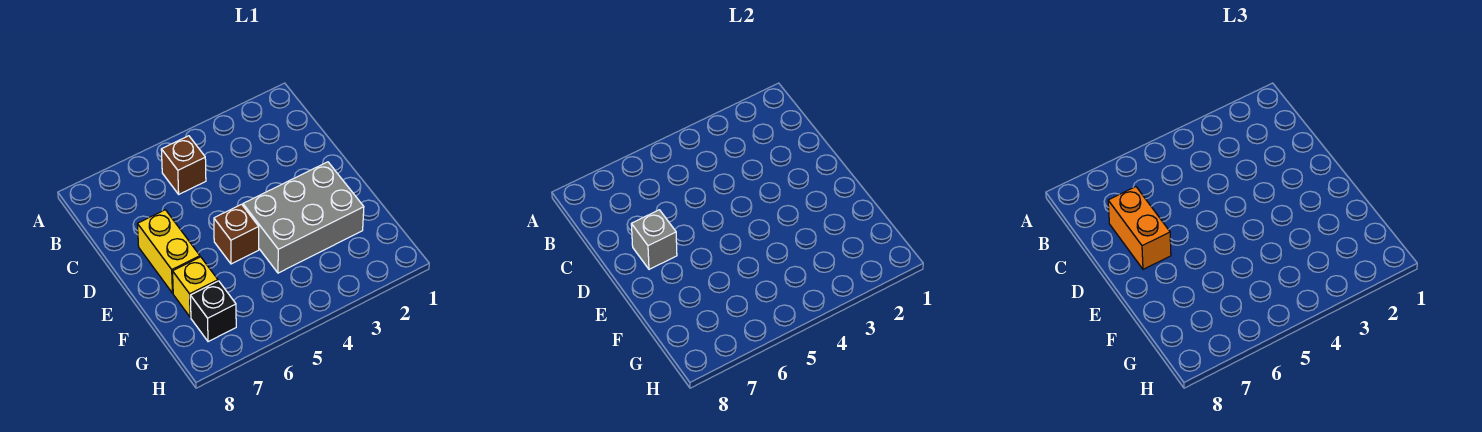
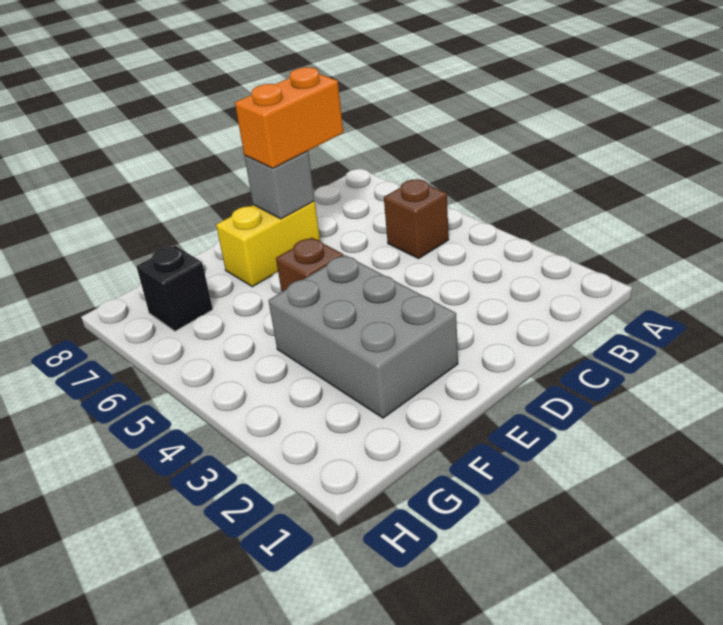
yellow brick F7 level 1 -> none

